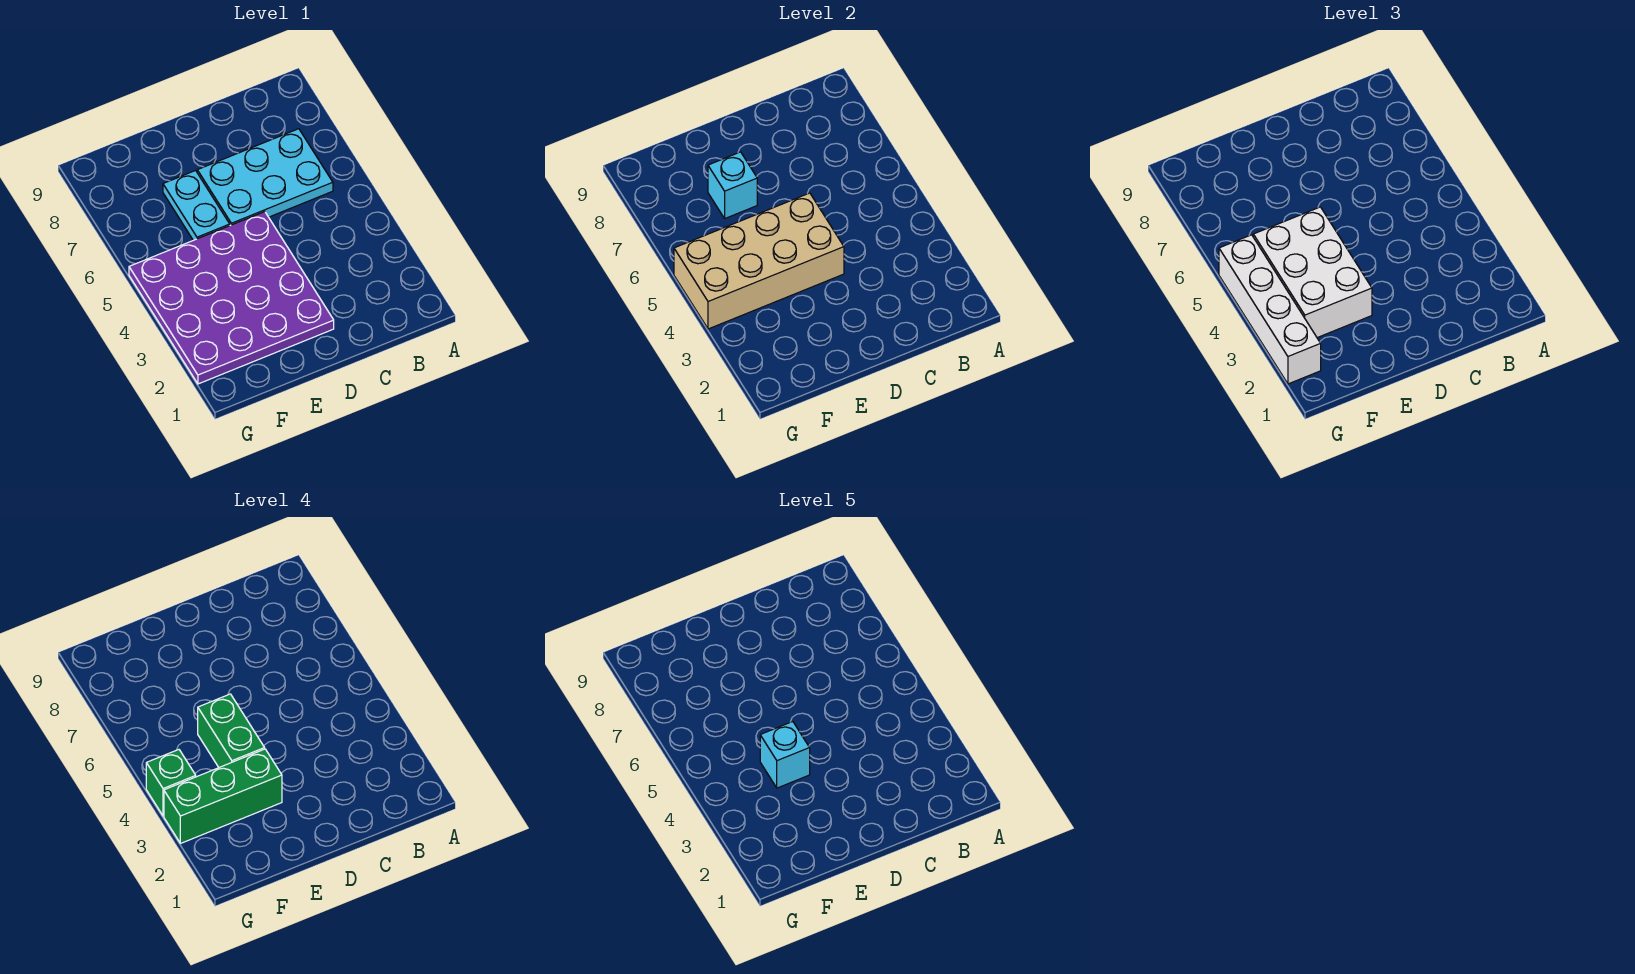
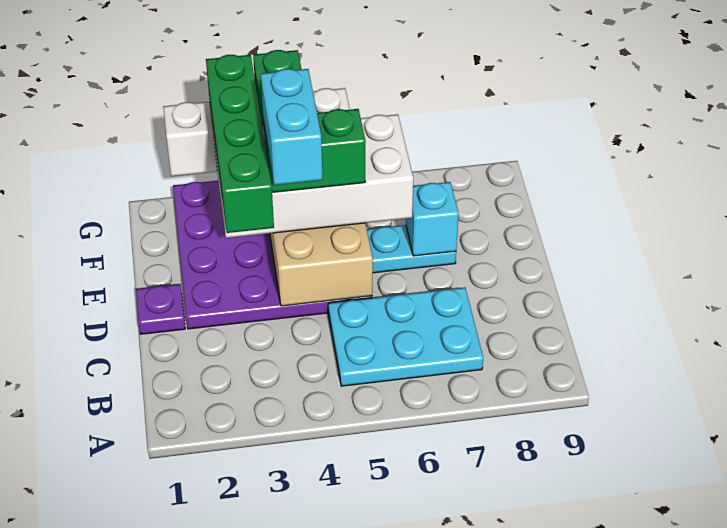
cyan plate B6:D7 level 1 -> cyan plate B5:C7 level 1
none -> purple plate D1 level 1
white brick E3:F5 level 3 -> white brick E3:F6 level 3
green brick E3:G3 level 4 -> green brick D3:G3 level 4
cyan brick E4 level 5 -> cyan brick D4:E4 level 5

